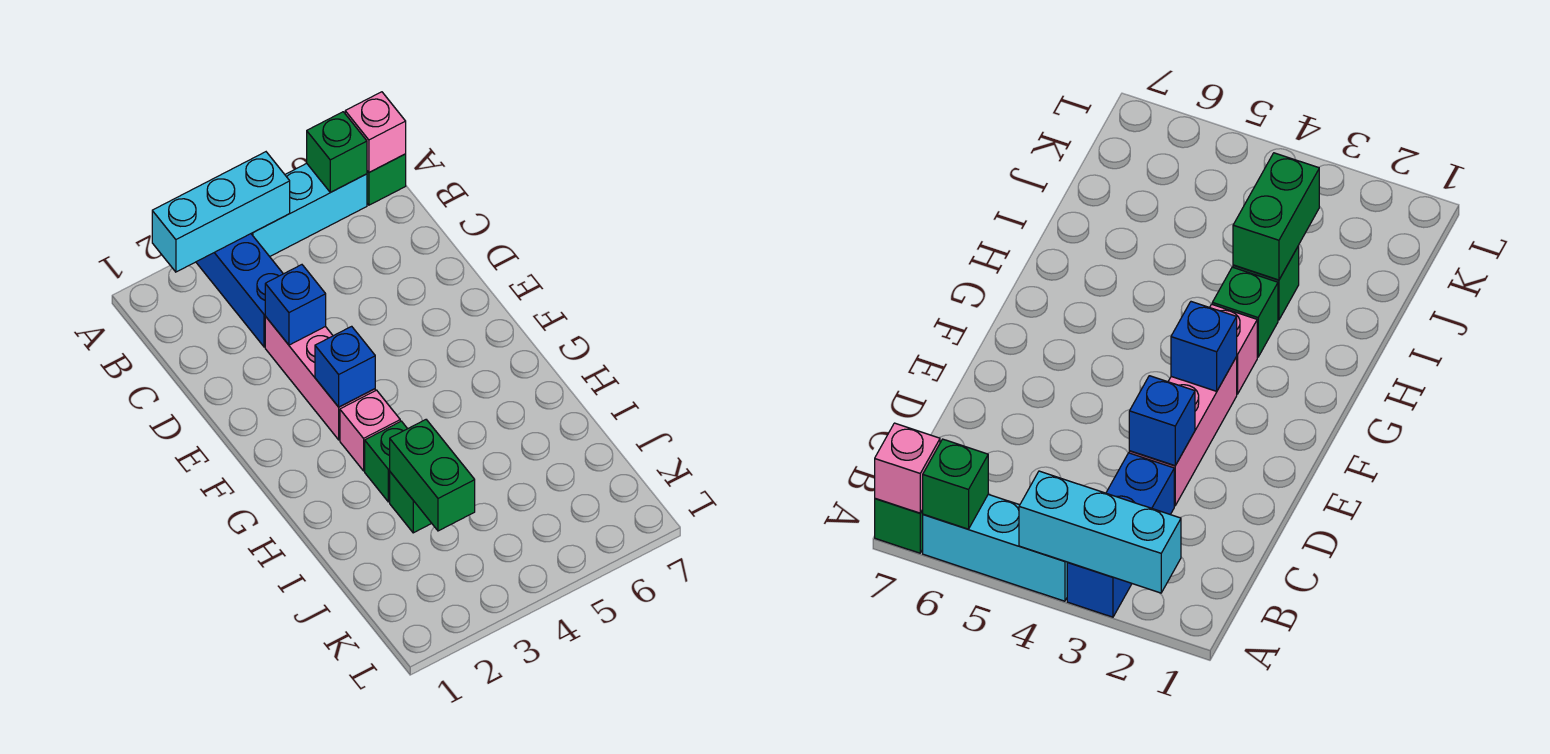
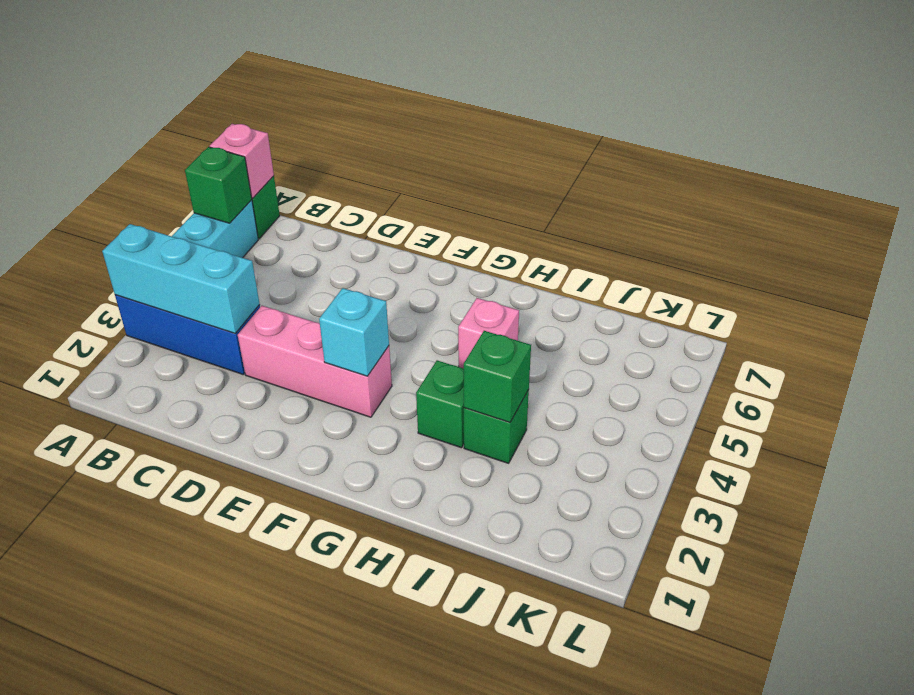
cyan brick A2:A4 level 2 -> cyan brick A3:C3 level 2
blue brick D3 level 2 -> none
blue brick F3 level 2 -> cyan brick F3 level 2
pink brick G3 level 1 -> pink brick H5 level 1
green brick I3:J3 level 2 -> green brick I3 level 2

